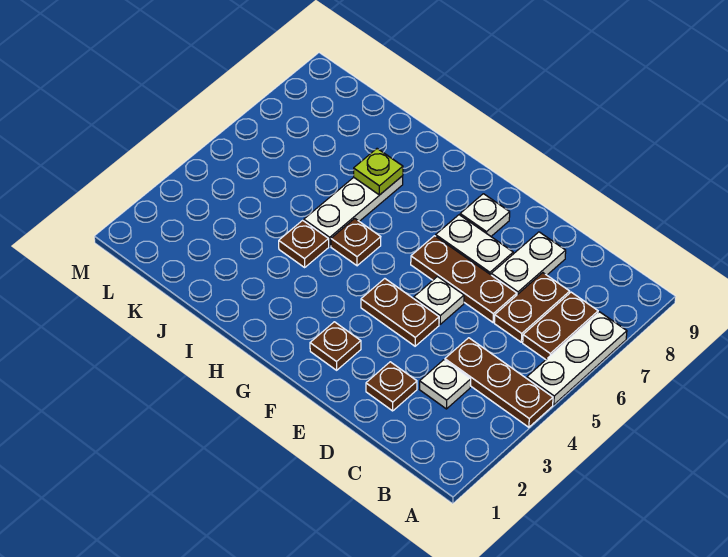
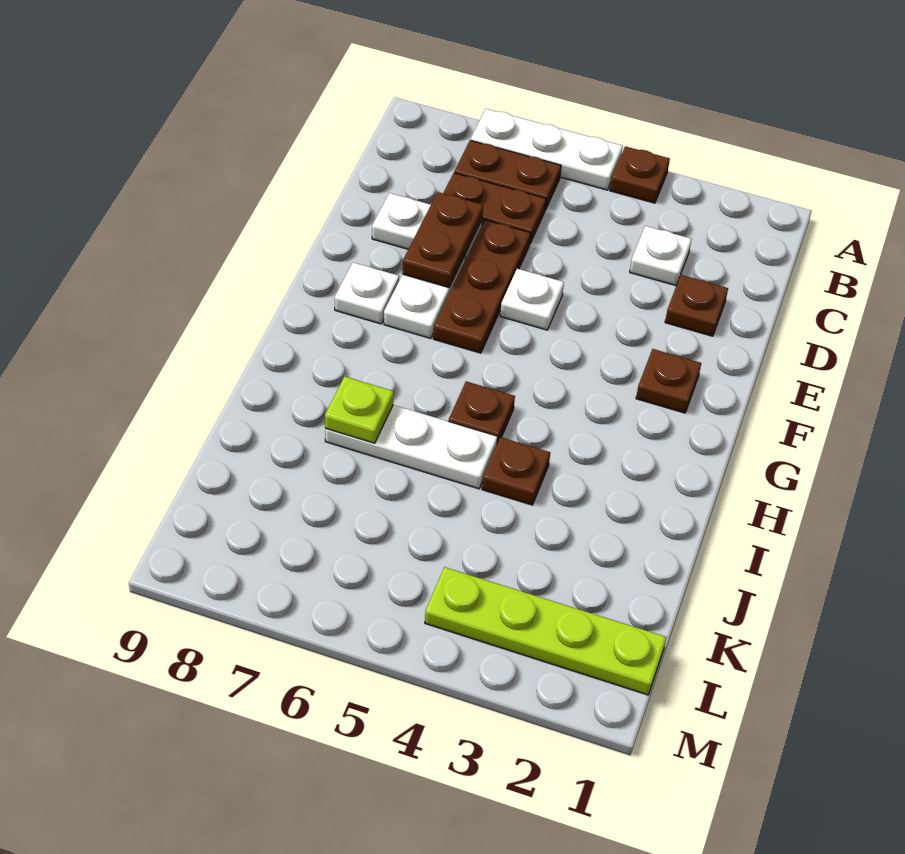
brown plate A4:C4 level 1 -> brown plate A4 level 1
brown plate E4:F4 level 1 -> brown plate D7:E7 level 2
none -> lime plate L1:L4 level 1

